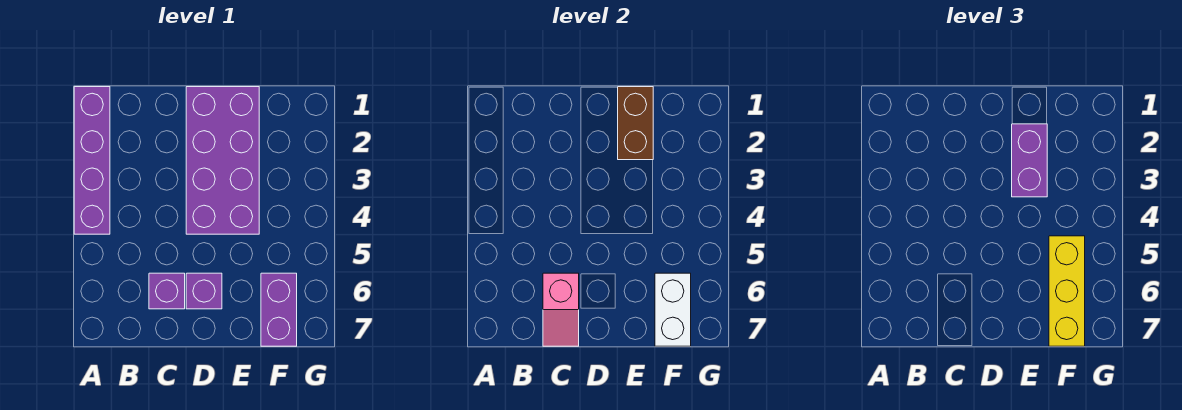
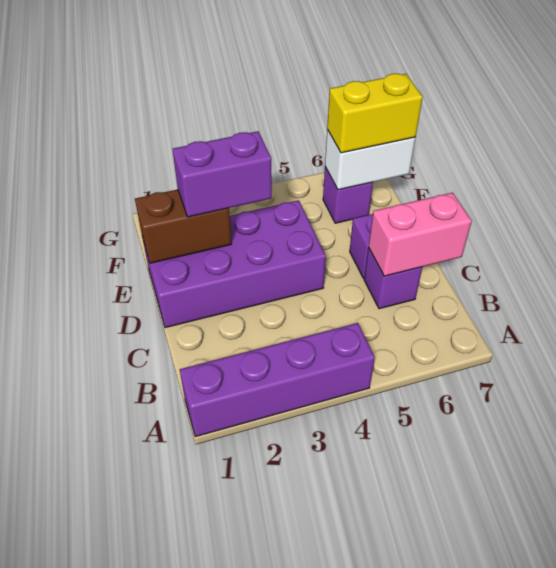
pink slope C6:C7 level 2 top 6 -> pink brick C6:C7 level 2
yellow brick F5:F7 level 3 -> yellow brick F6:F7 level 3
purple brick F6:F7 level 1 -> purple brick F6 level 1

